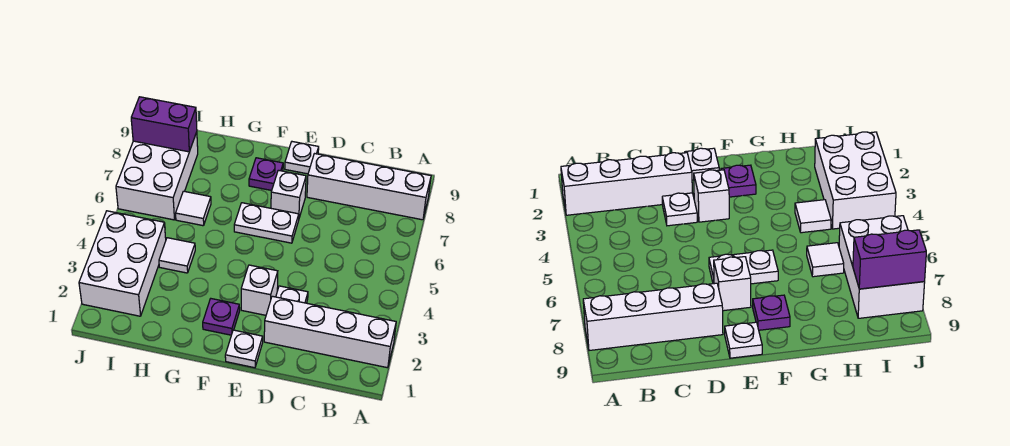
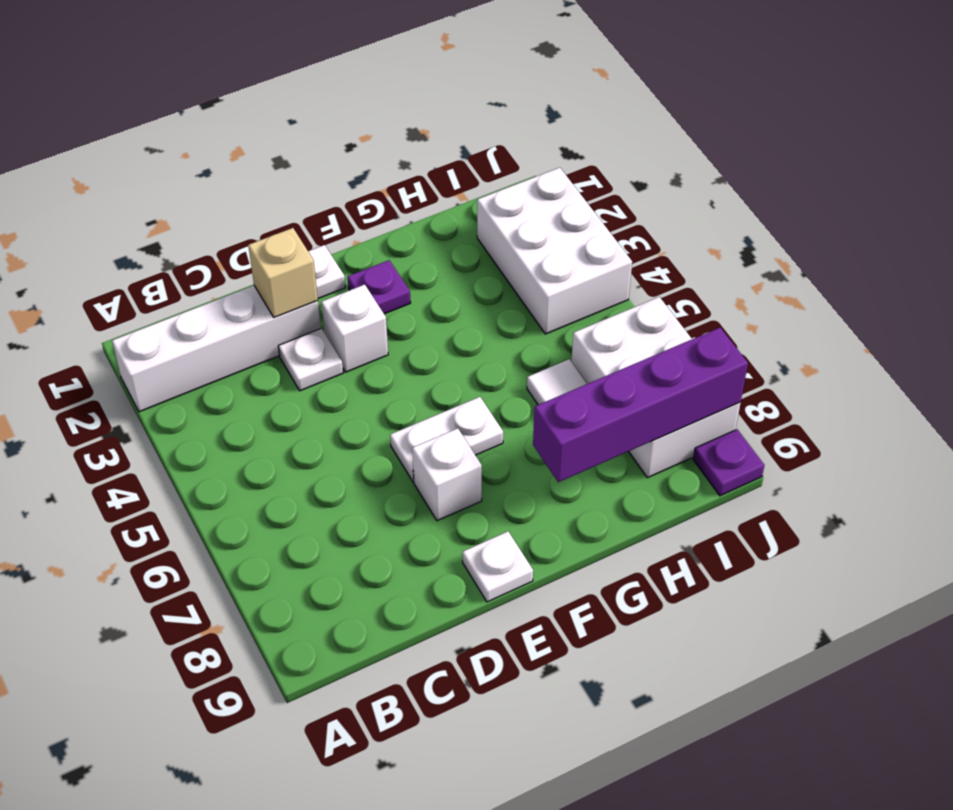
white brick A8:D8 level 1 -> none
none -> tan brick D2 level 2
purple plate F8 level 1 -> purple plate J9 level 1
white tile H4 level 1 -> none
purple brick I8:J8 level 2 -> purple brick G8:J8 level 2

